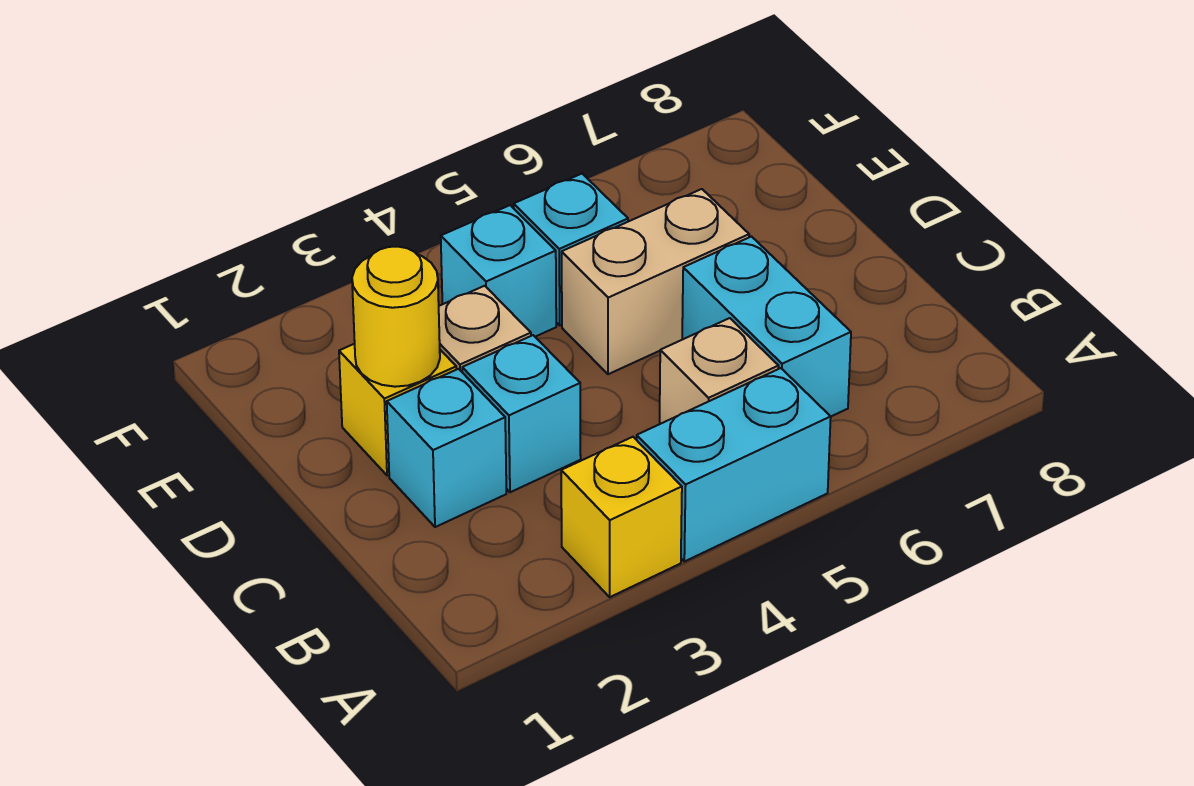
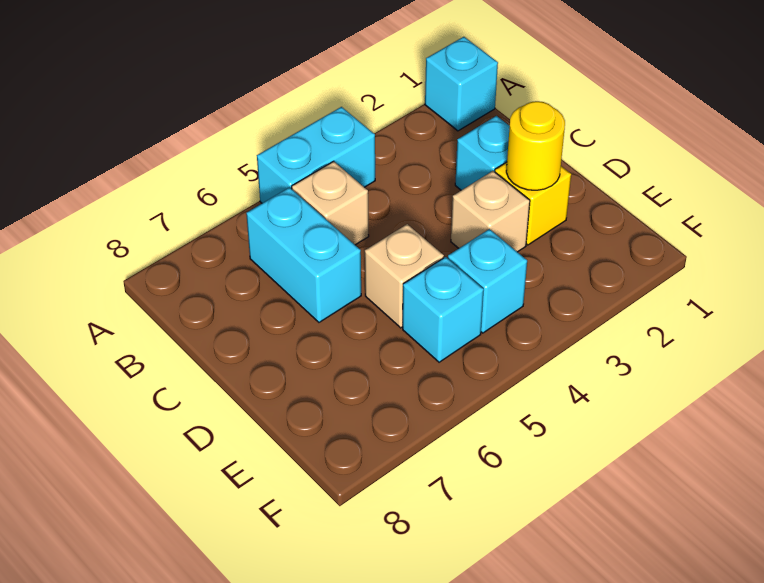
yellow brick A3 level 1 -> none
cyan brick C3 level 1 -> cyan brick A1 level 1
tan brick D5:D6 level 1 -> tan brick D5 level 1

